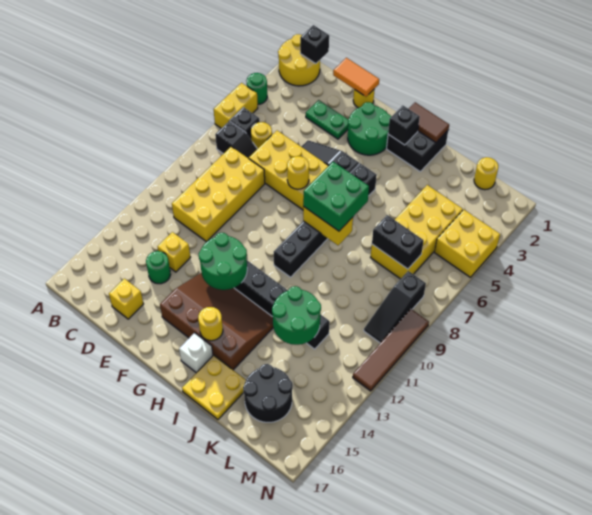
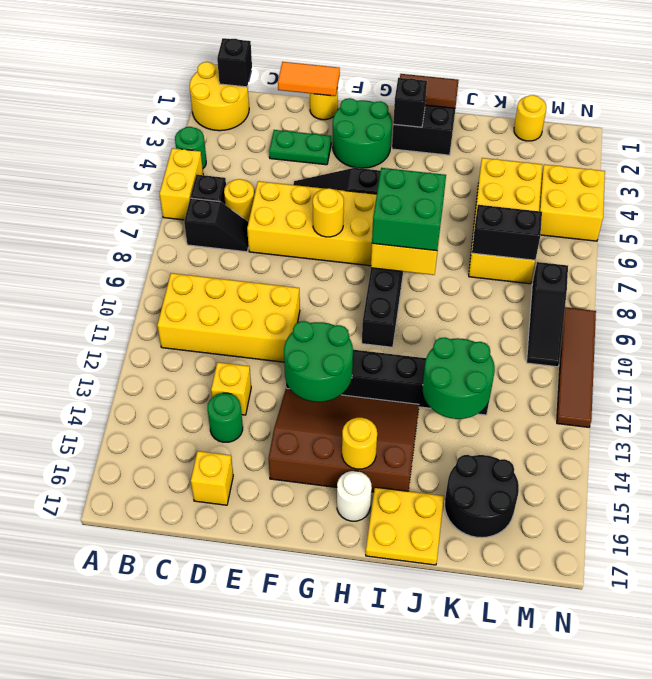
yellow brick C8:D11 level 1 -> yellow brick B10:E11 level 1
white brick H16 level 1 -> white round brick H16 level 1

